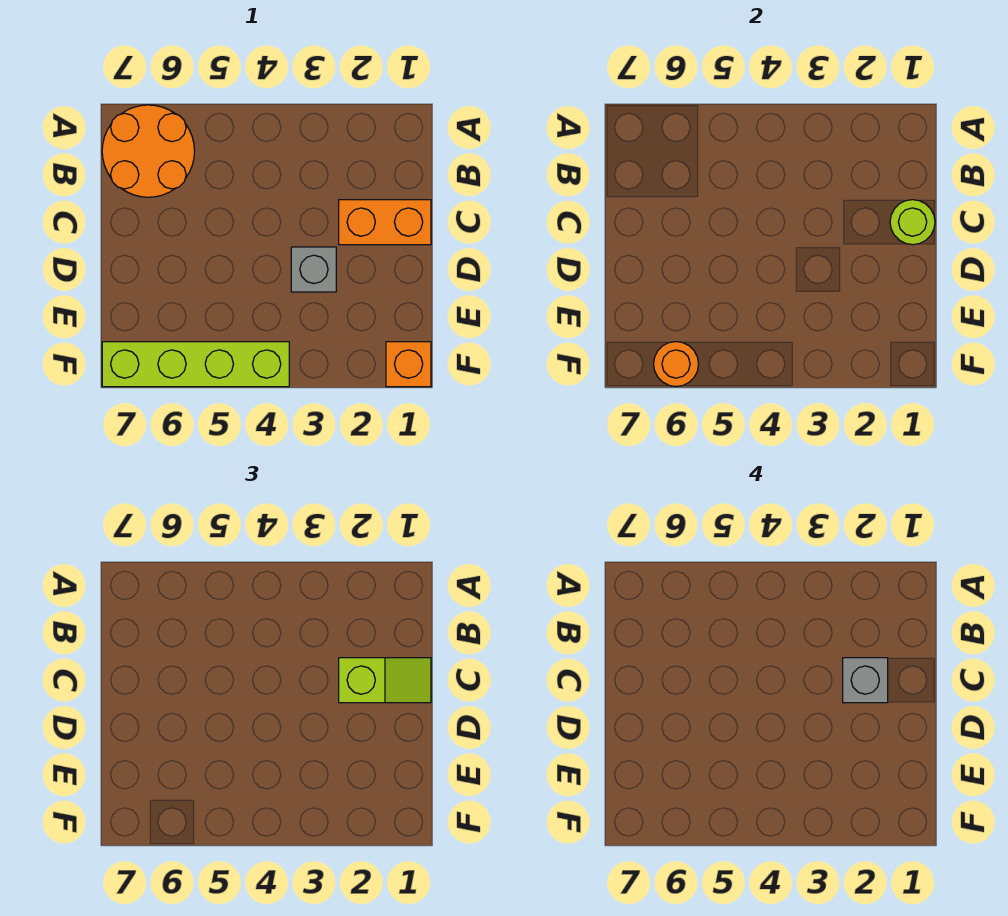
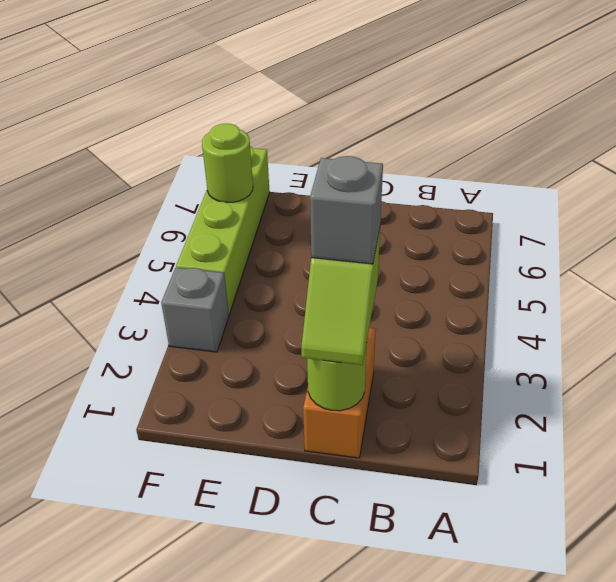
orange round brick A6:B7 level 1 -> none
grey brick D3 level 1 -> grey brick F3 level 1
orange brick F1 level 1 -> none
orange round brick F6 level 2 -> lime round brick F6 level 2

